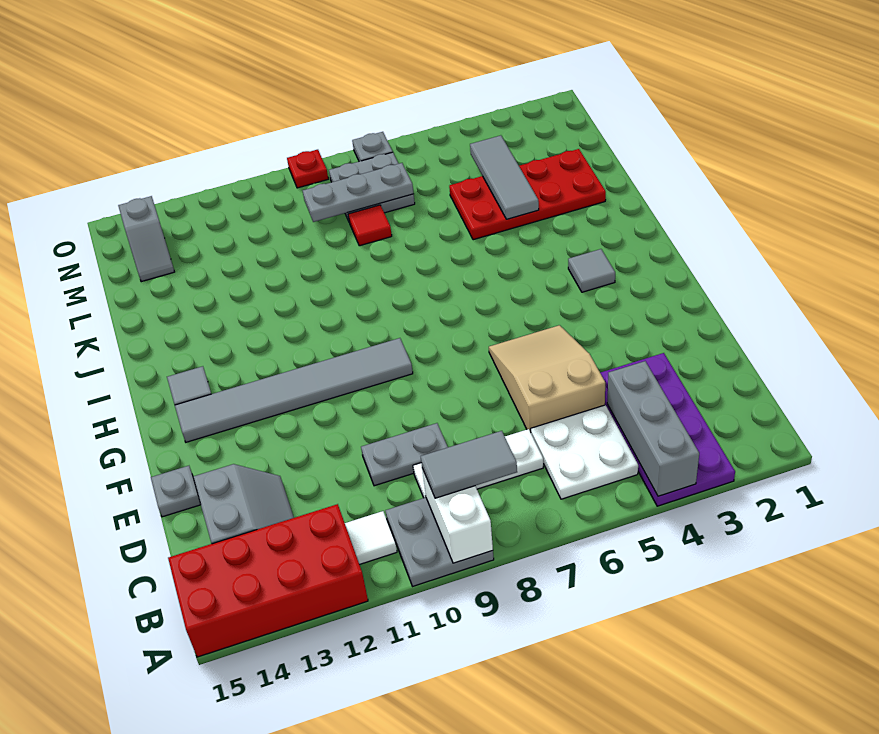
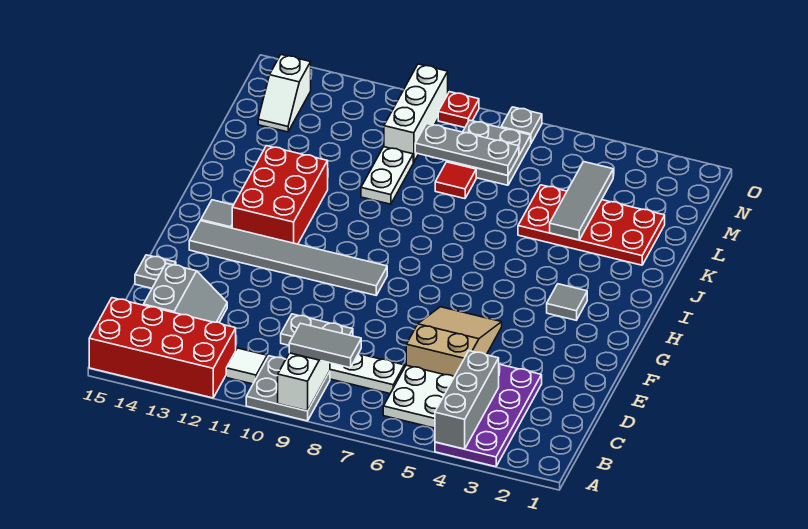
none -> red brick H12:J13 level 1
none -> white plate K10:L10 level 1
none -> white brick M10:O10 level 1
grey slope M14:N14 level 1 top N -> white slope M14:N14 level 1 top N

